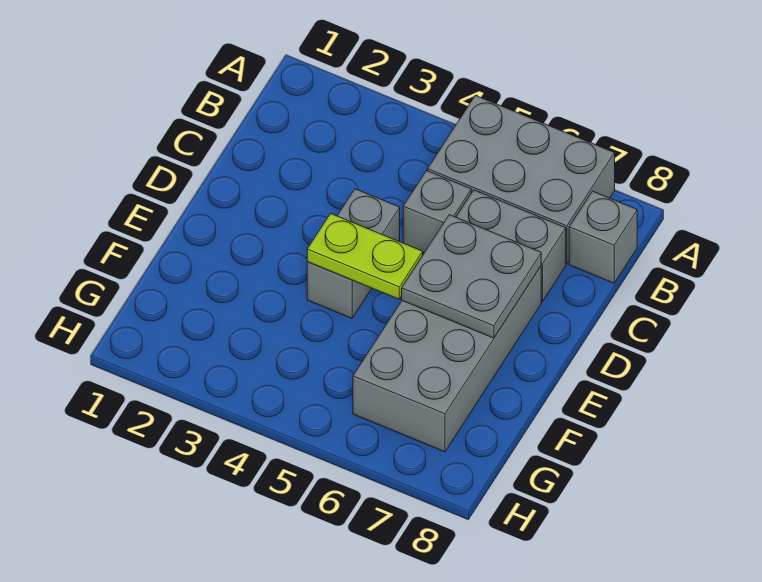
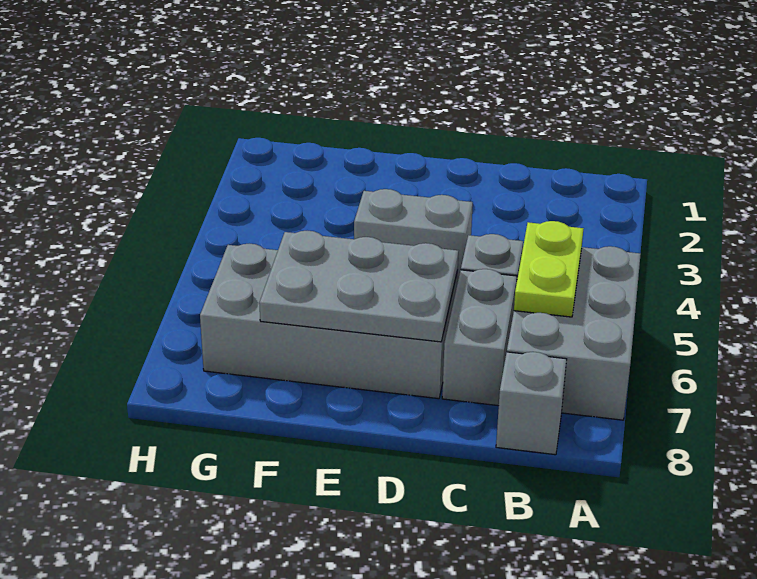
grey plate D6:E7 level 2 -> grey plate D6:F7 level 2
lime plate E4:E5 level 2 -> lime plate B5:B6 level 2

